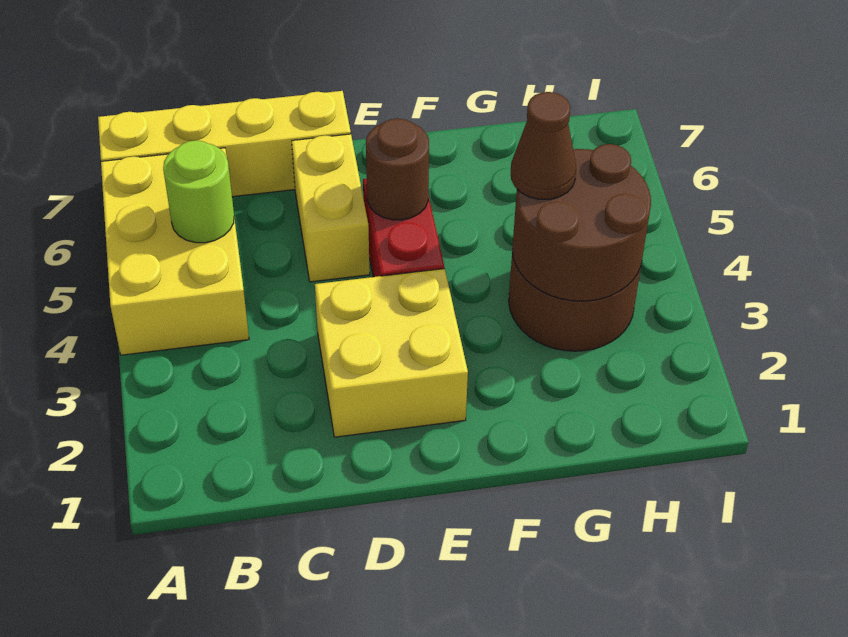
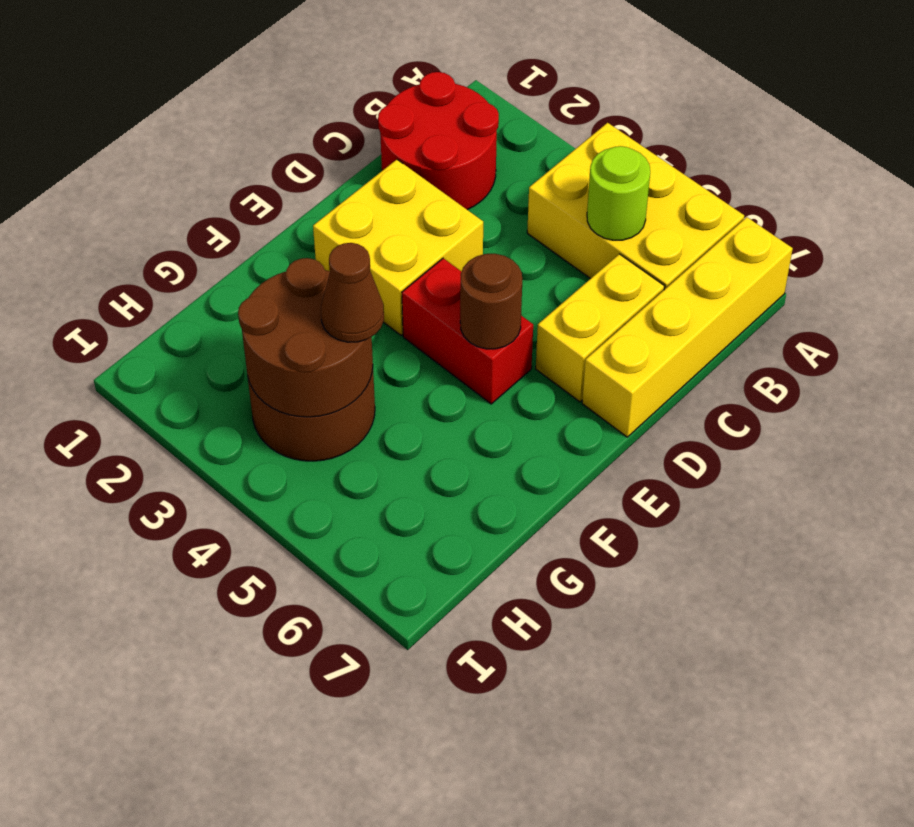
none -> red round brick B1:C2 level 1
yellow brick D5:D6 level 1 -> yellow brick C6:D6 level 1

